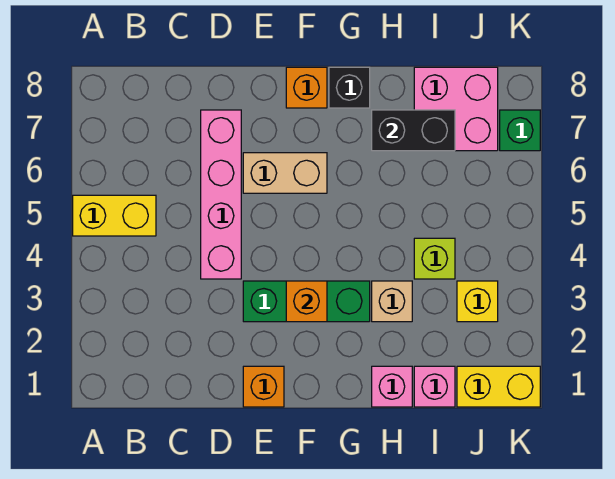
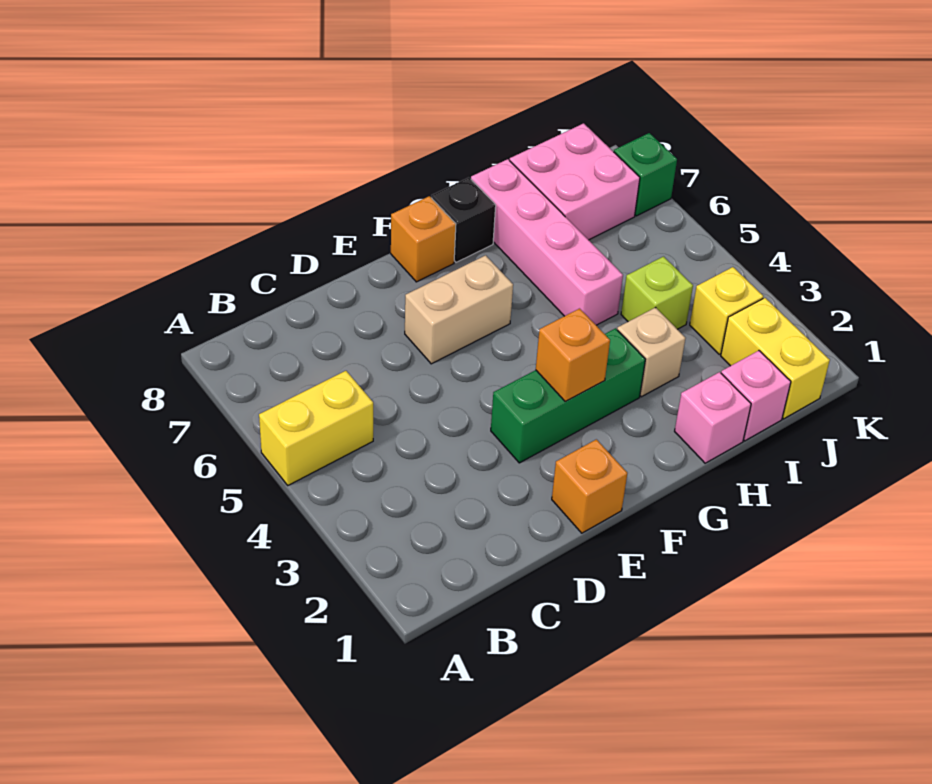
pink brick D4:D7 level 1 -> pink brick H5:H8 level 1
black brick H7:I7 level 2 -> none
yellow brick J1:K1 level 1 -> yellow brick J1:J2 level 1

